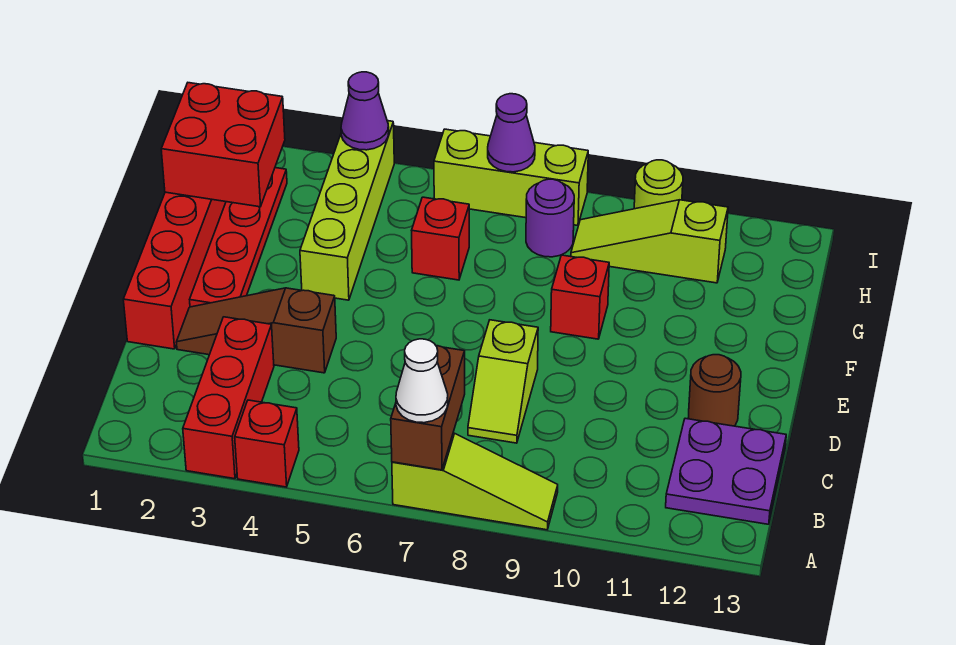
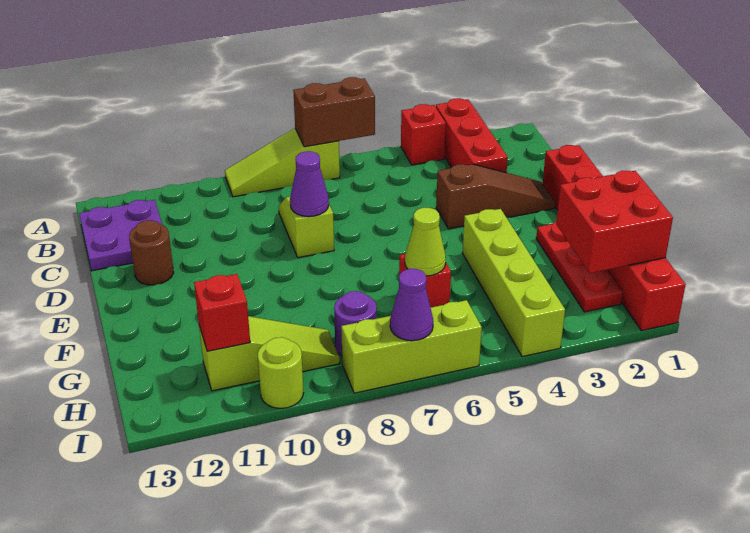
brown brick A7:B7 level 2 -> brown brick A6:A7 level 2
white cone A7 level 3 -> none
red plate E2:H2 level 1 -> red plate F2:H2 level 1
red brick F9 level 1 -> red brick H11 level 2
none -> lime cone G6 level 2
purple cone I4 level 2 -> purple cone D8 level 2

